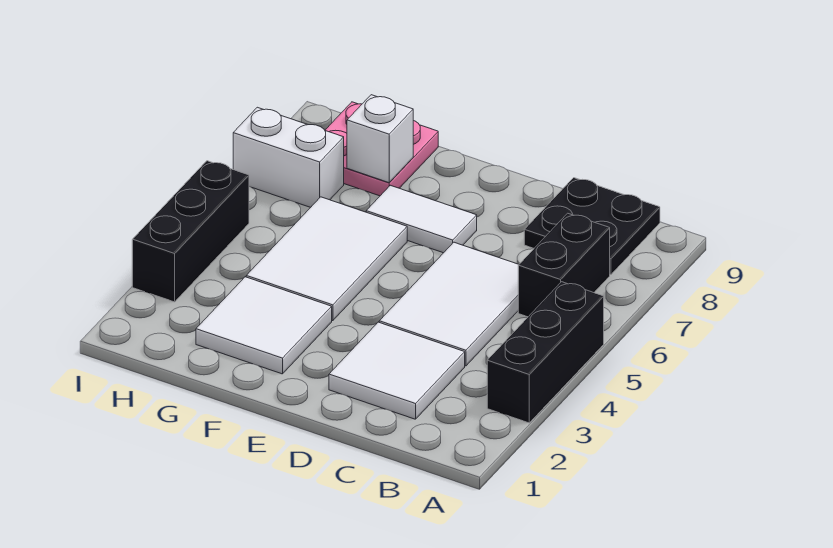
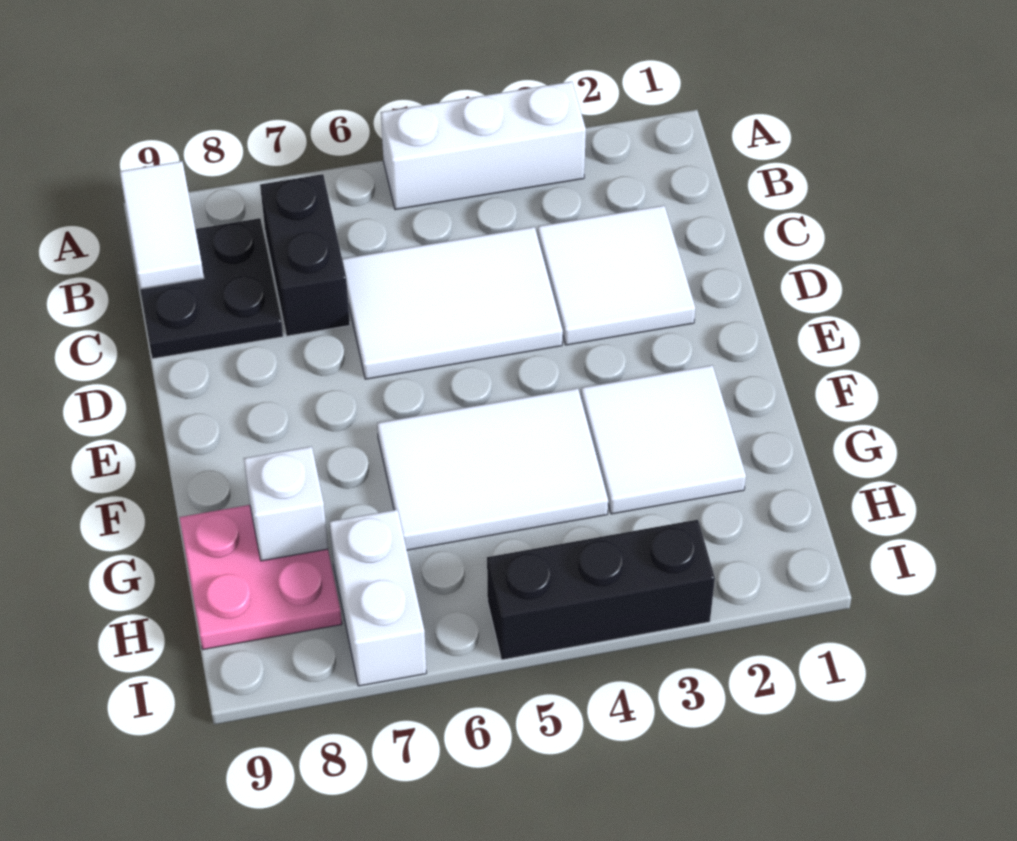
black brick A3:A5 level 1 -> white brick A3:A5 level 1
black brick B6:B7 level 1 -> black brick B7:C7 level 1
white tile E7:F7 level 1 -> white tile A9:B9 level 2

